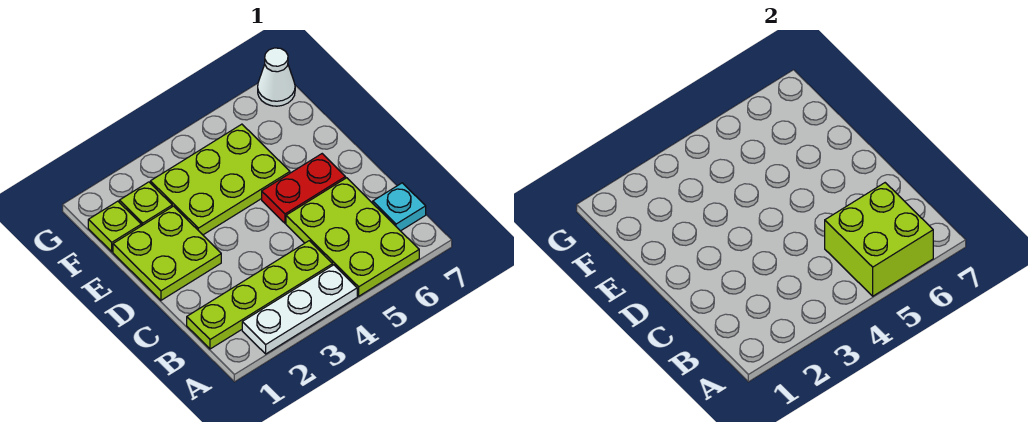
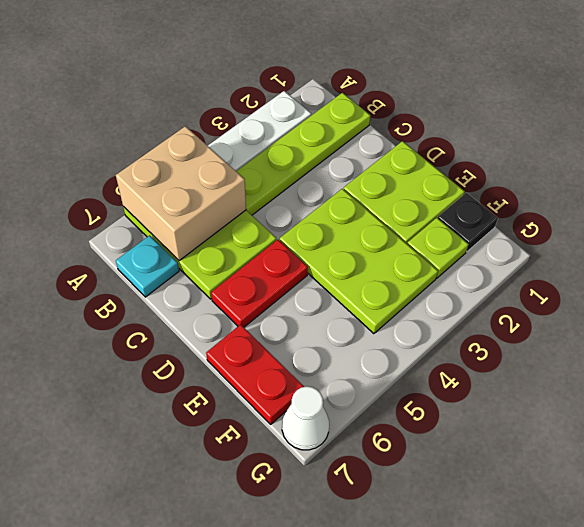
lime brick A5:B6 level 2 -> tan brick A5:B6 level 2
lime plate E3:F5 level 1 -> lime plate D3:F4 level 1
none -> red plate E7:F7 level 1
lime plate F1 level 1 -> black plate F1 level 1

